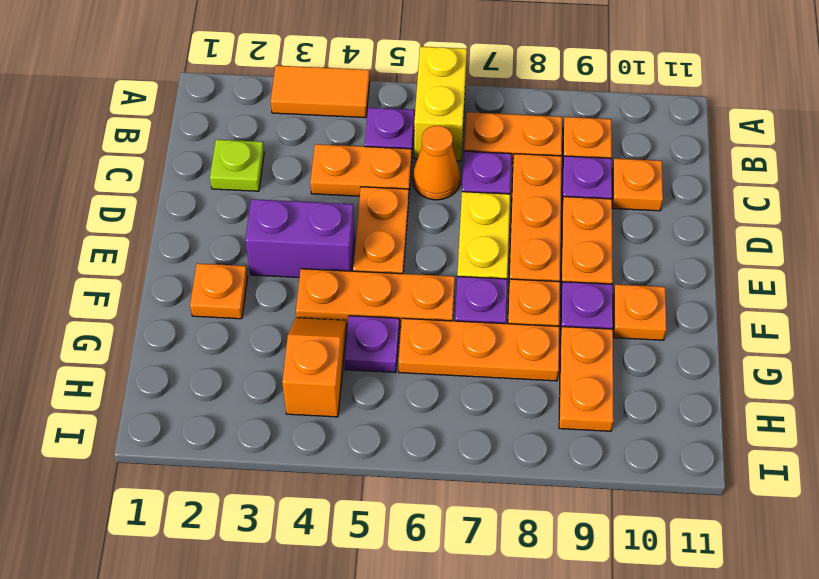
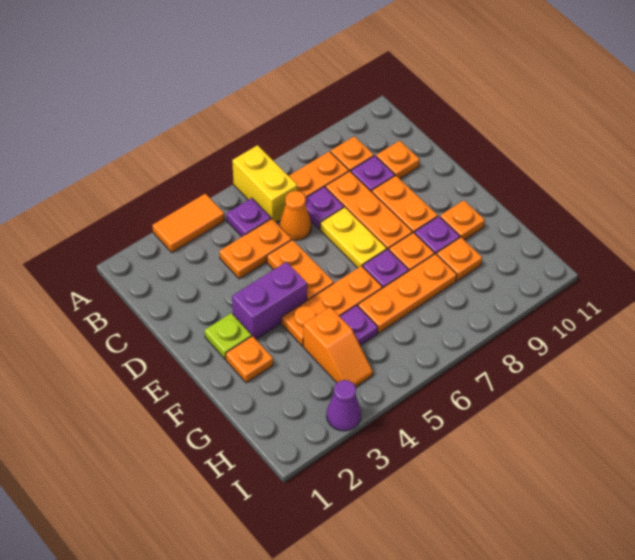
lime plate C2 level 1 -> lime plate E2 level 1
orange slope G4:H4 level 1 top H -> orange slope G4:H4 level 1 top G
orange plate G9:H9 level 1 -> orange plate G9 level 1
none -> purple cone I3 level 1

